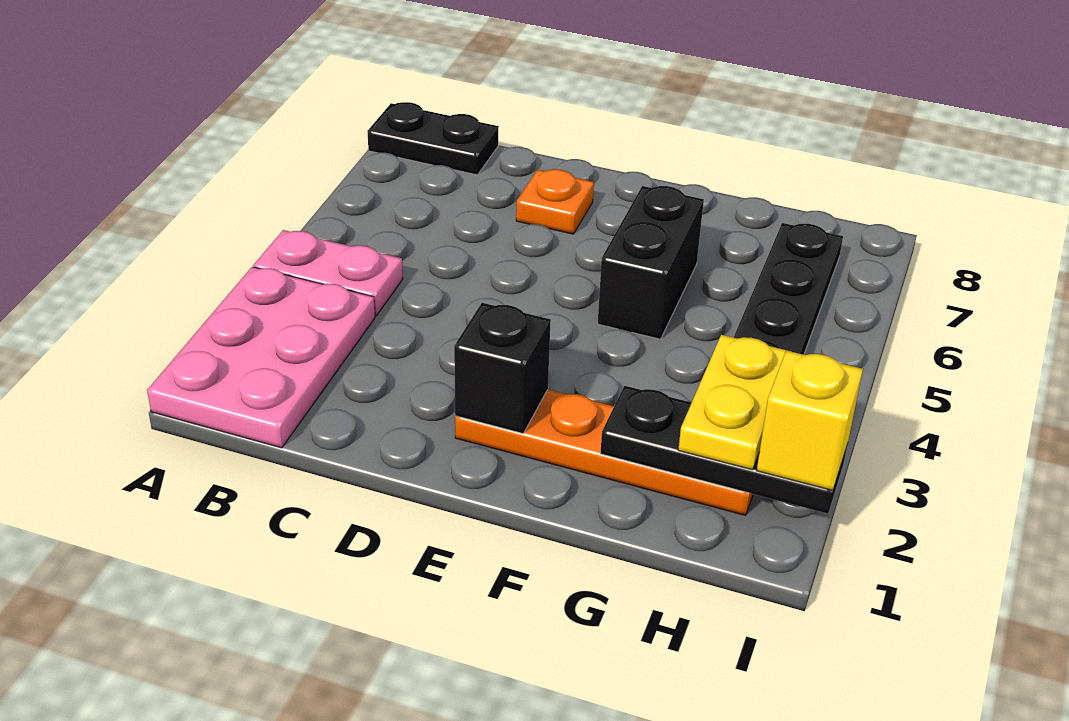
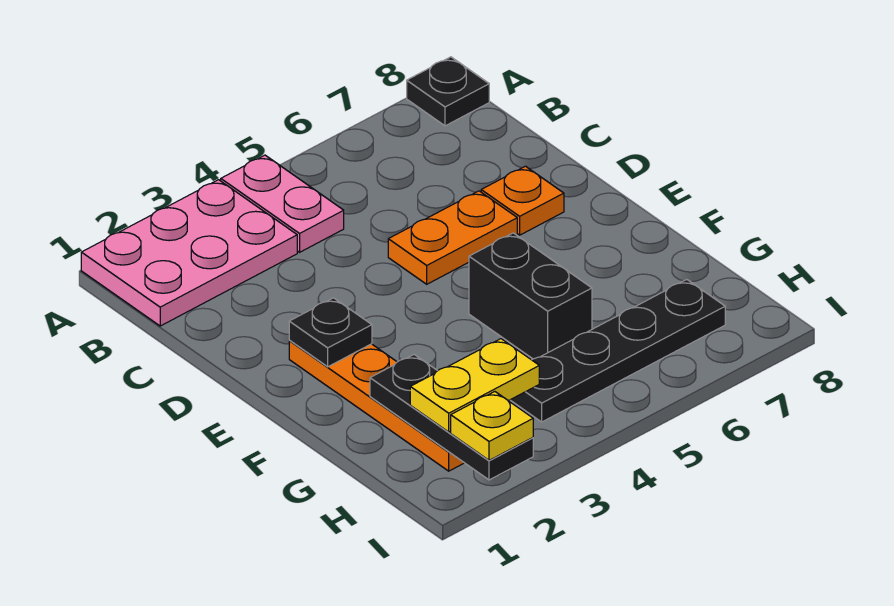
black plate A8:B8 level 1 -> black plate A8 level 1
none -> orange plate D5:D6 level 1
black brick E2 level 2 -> black plate E2 level 2
black brick F5:F6 level 1 -> black brick F5:G5 level 1
yellow brick I2 level 3 -> yellow plate I2 level 3

